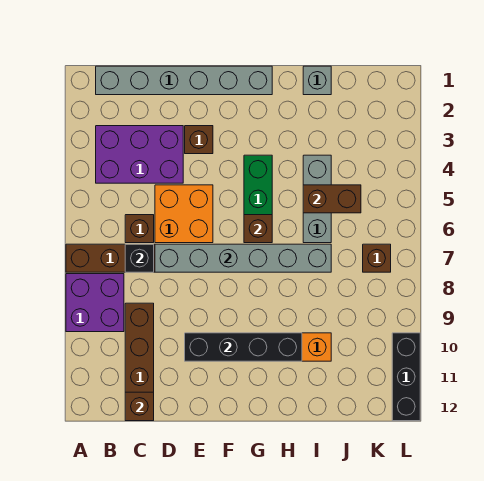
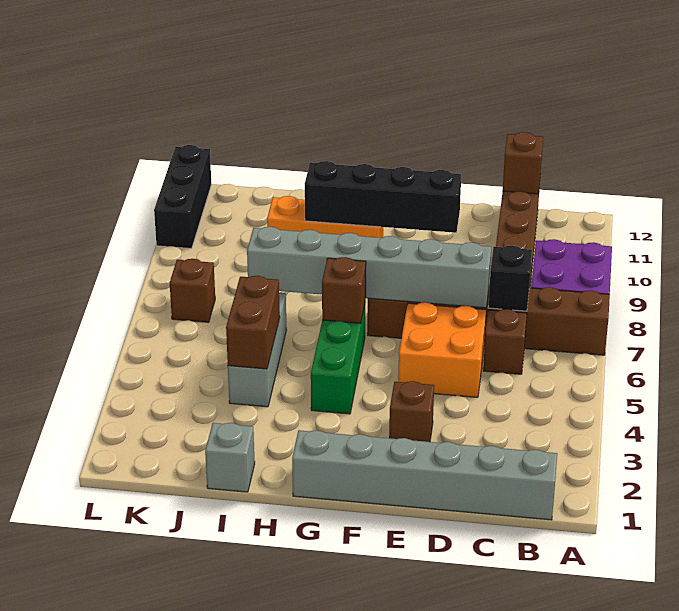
purple brick B3:D4 level 1 -> none
brown brick I5:J5 level 2 -> brown brick I4:I5 level 2

